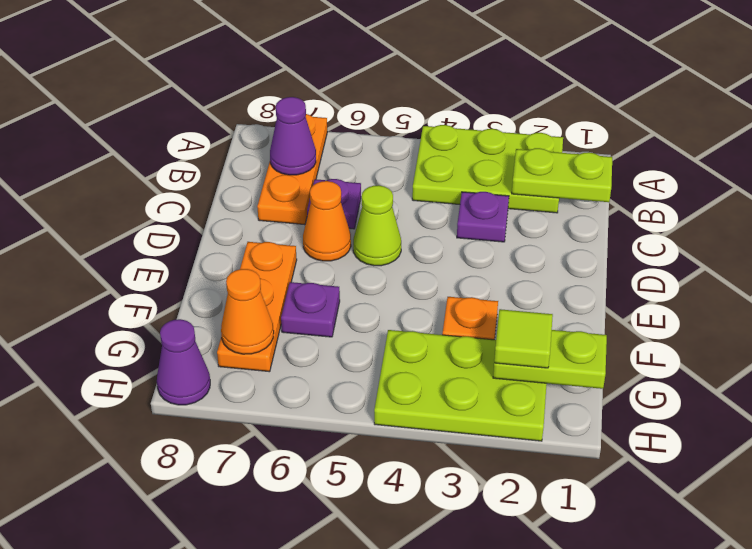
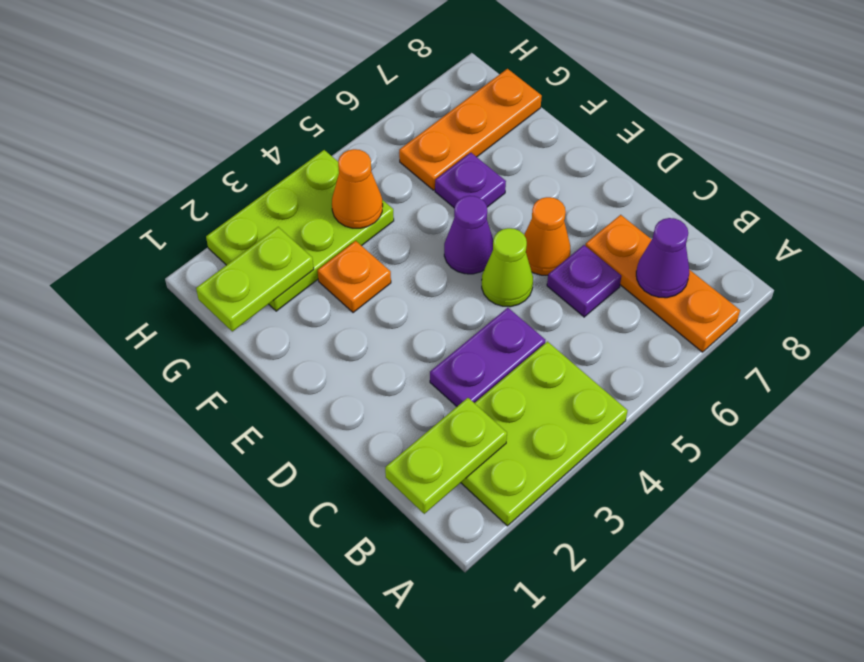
purple plate C3 level 1 -> purple plate C3:C4 level 1
orange plate E7:G7 level 1 -> orange plate G6:G8 level 1
lime tile G2 level 3 -> none
orange cone G7 level 2 -> orange cone G4 level 2
purple cone H8 level 1 -> purple cone E5 level 1

